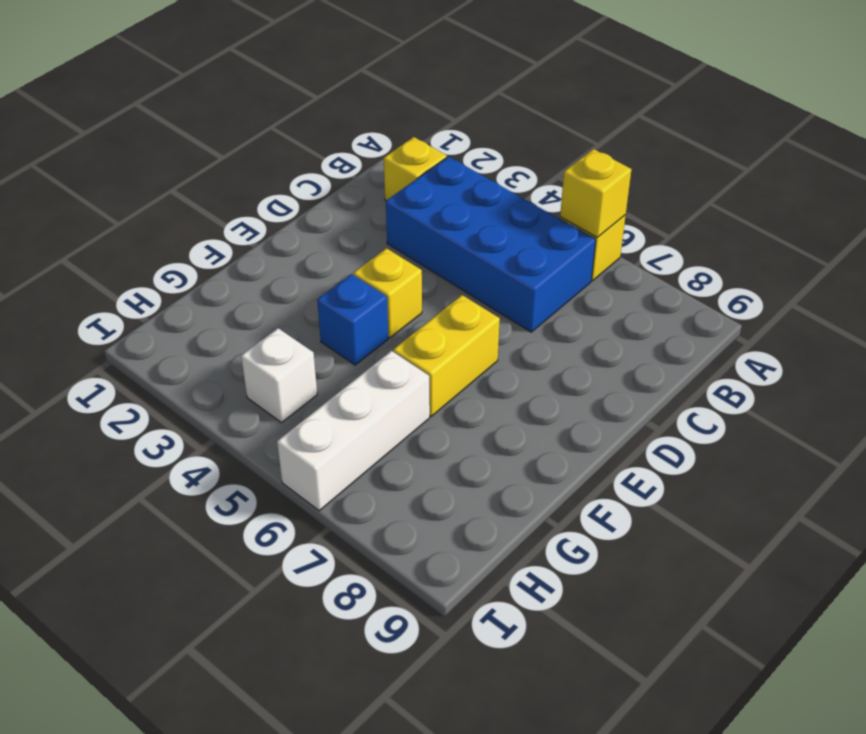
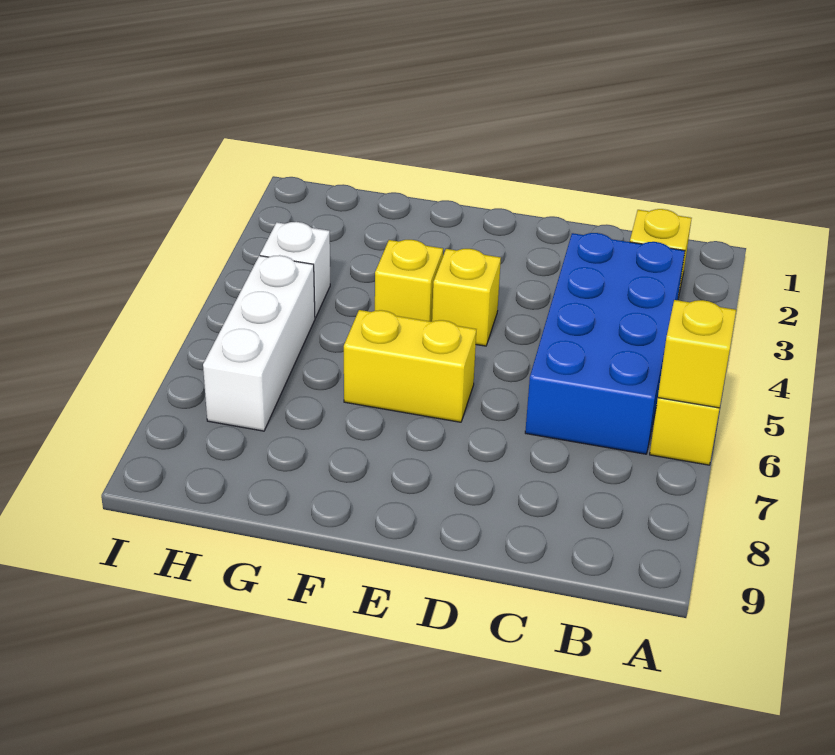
blue brick F4 level 1 -> yellow brick F4 level 1
white brick G6:I6 level 1 -> white brick H5:H7 level 1

